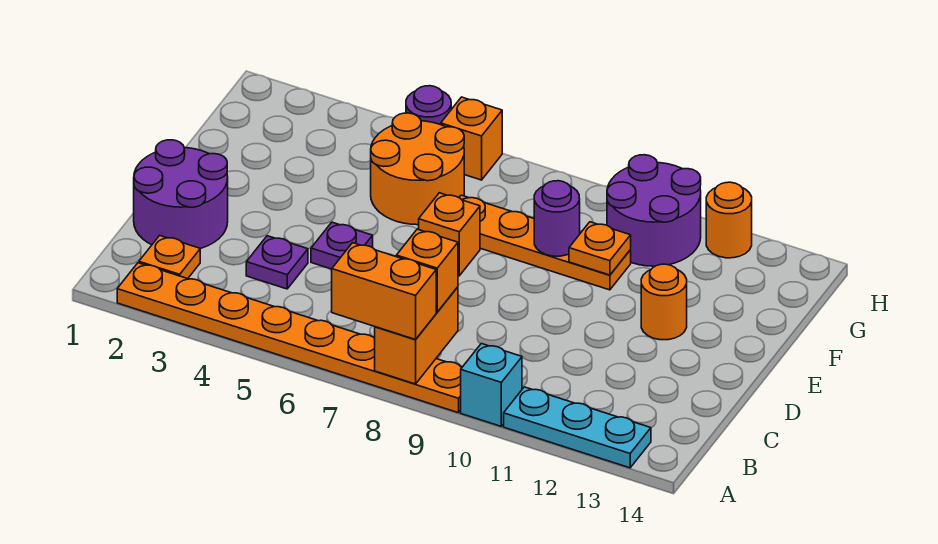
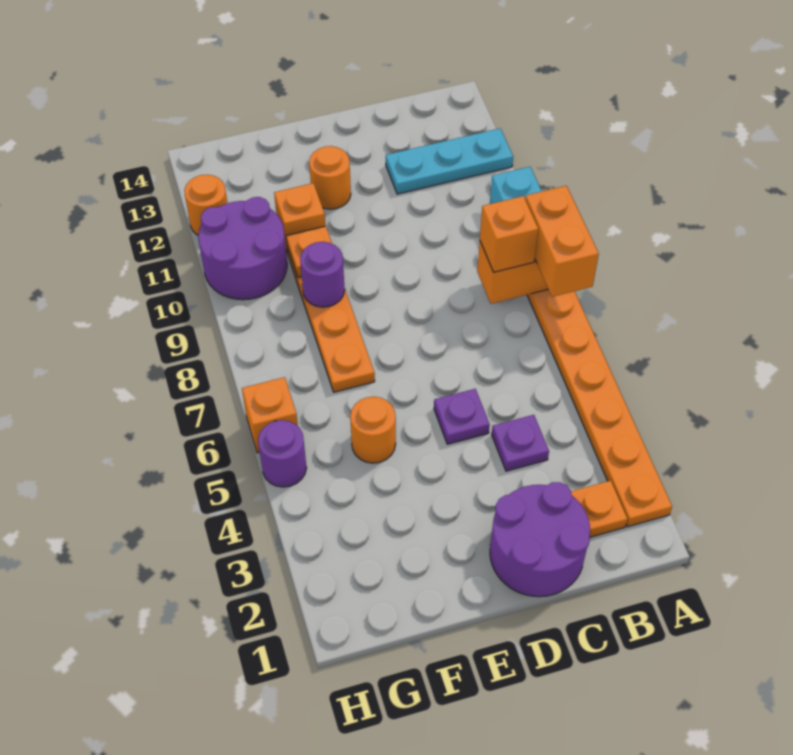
cyan plate A11:A13 level 1 -> cyan plate A12:C12 level 1
orange brick E7 level 1 -> orange brick F11 level 1
orange round brick F5:G6 level 1 -> orange round brick F5 level 1

